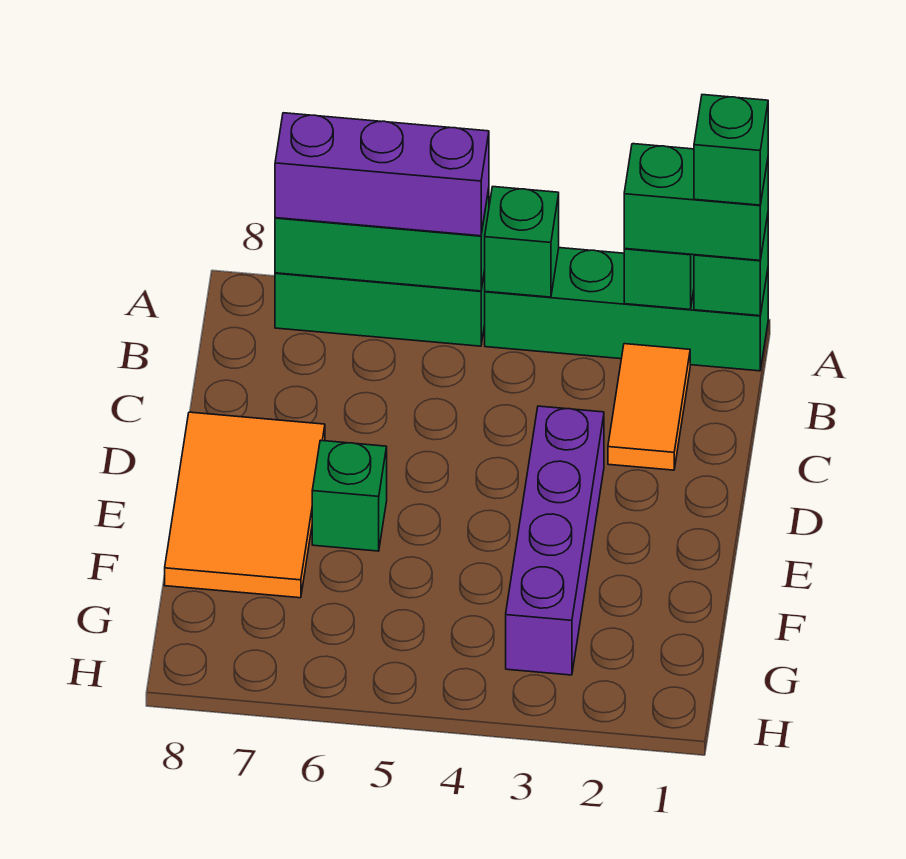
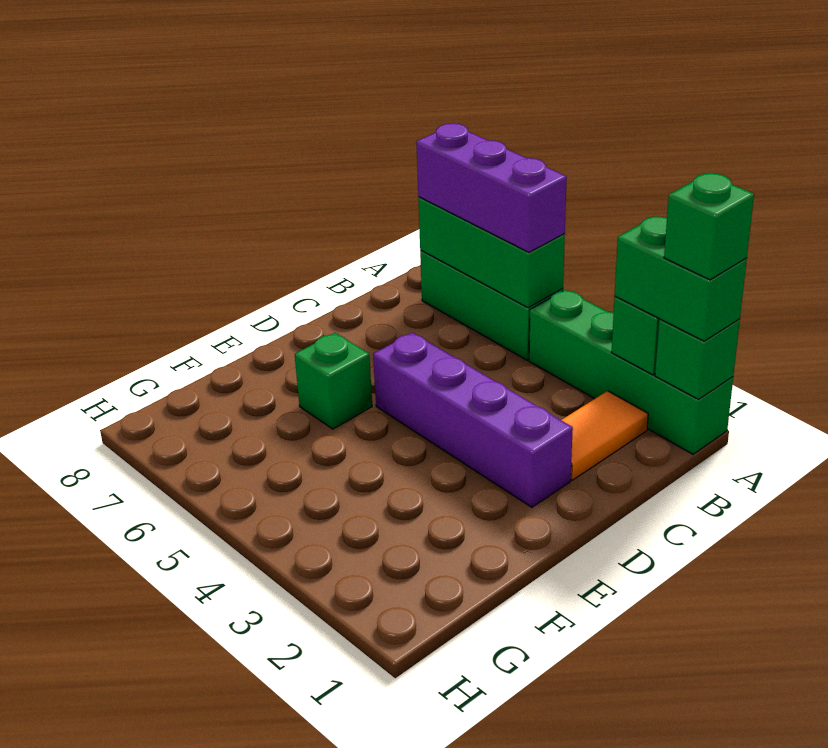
green brick A4 level 2 -> none
purple brick D3:G3 level 1 -> purple brick D2:D5 level 1
orange tile D7:F8 level 1 -> none

